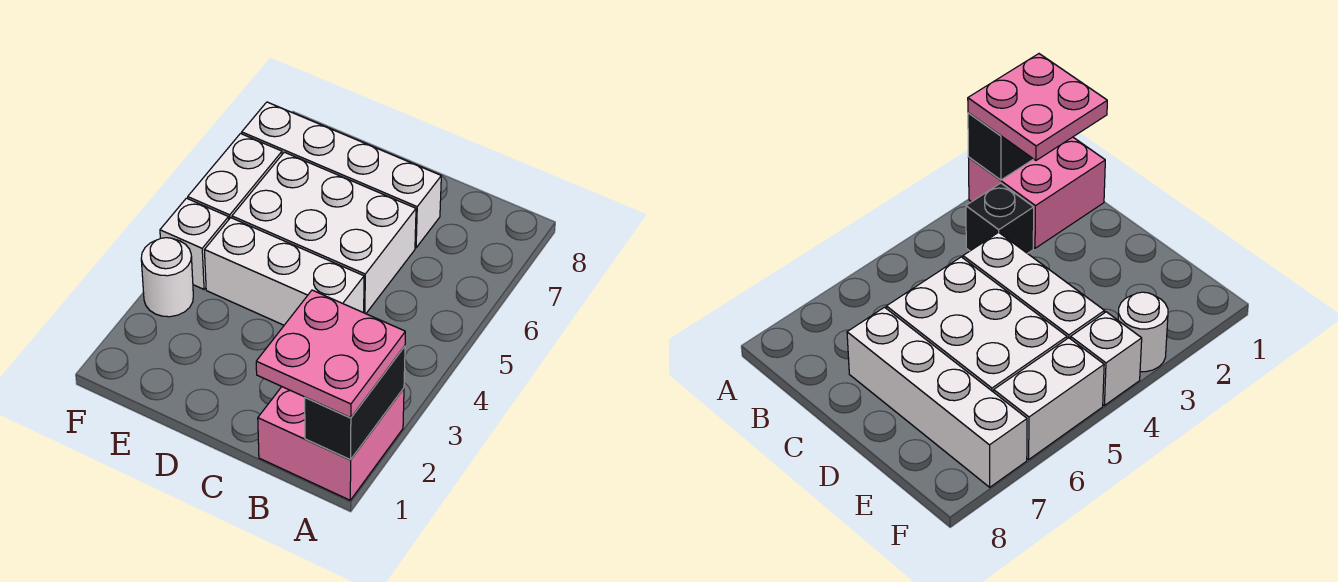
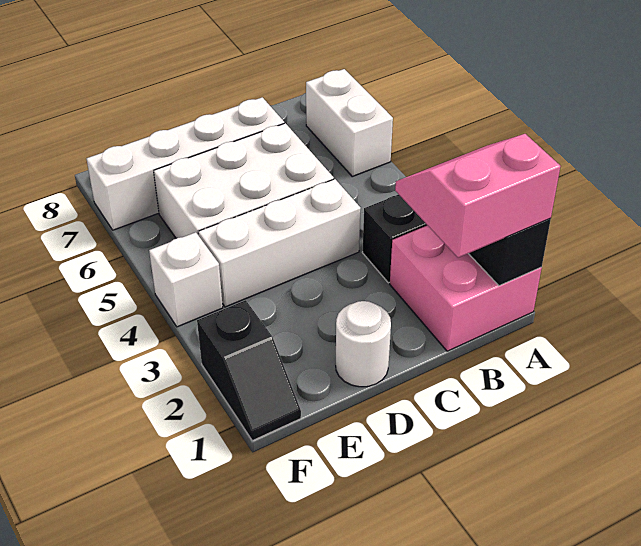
pink plate A1:B2 level 3 -> pink slope A1:B2 level 3 top 1
none -> black slope F1:F2 level 1 top 2
white round brick F3 level 1 -> white round brick D1 level 1
white brick F5:F6 level 1 -> white brick A6:A7 level 1

